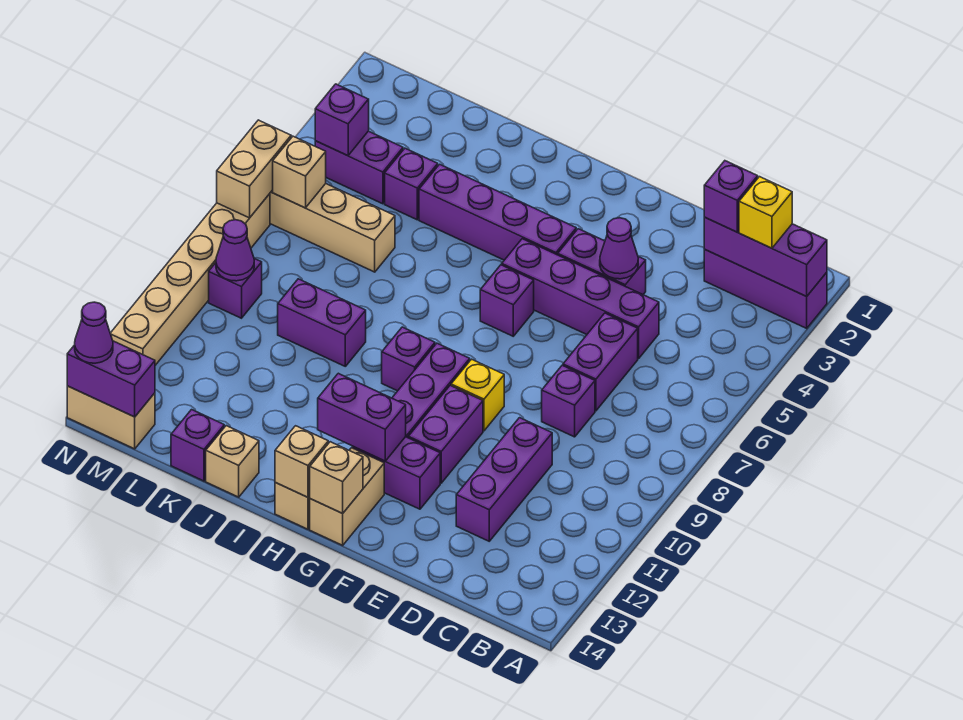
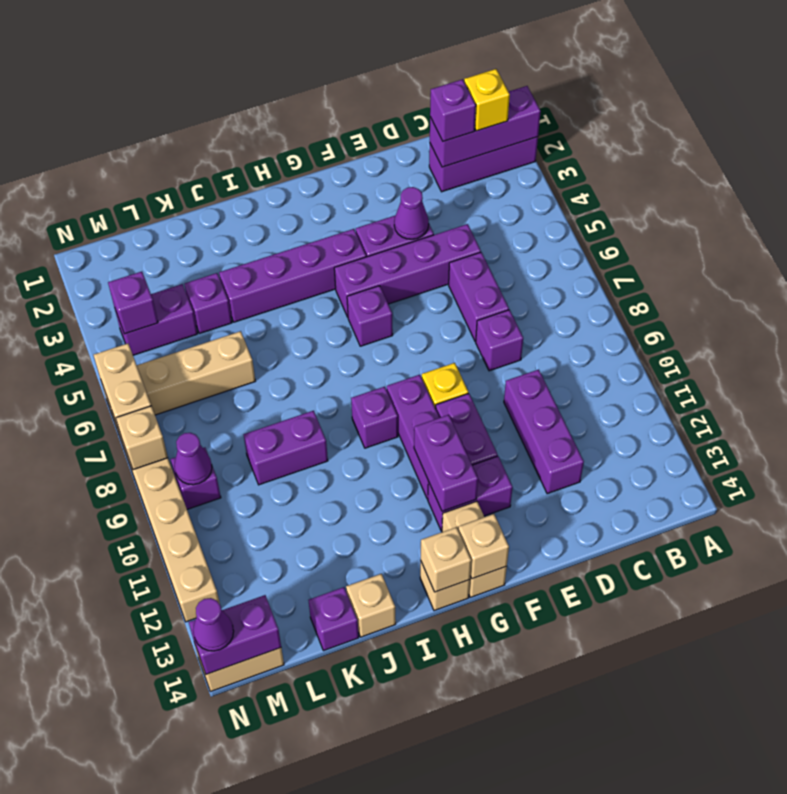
purple brick G12:H12 level 2 -> purple brick G11:G12 level 2
tan brick M6 level 2 -> tan brick N8 level 2

